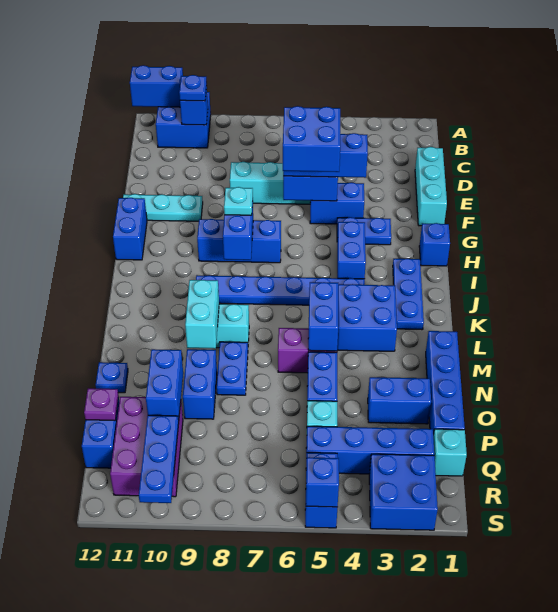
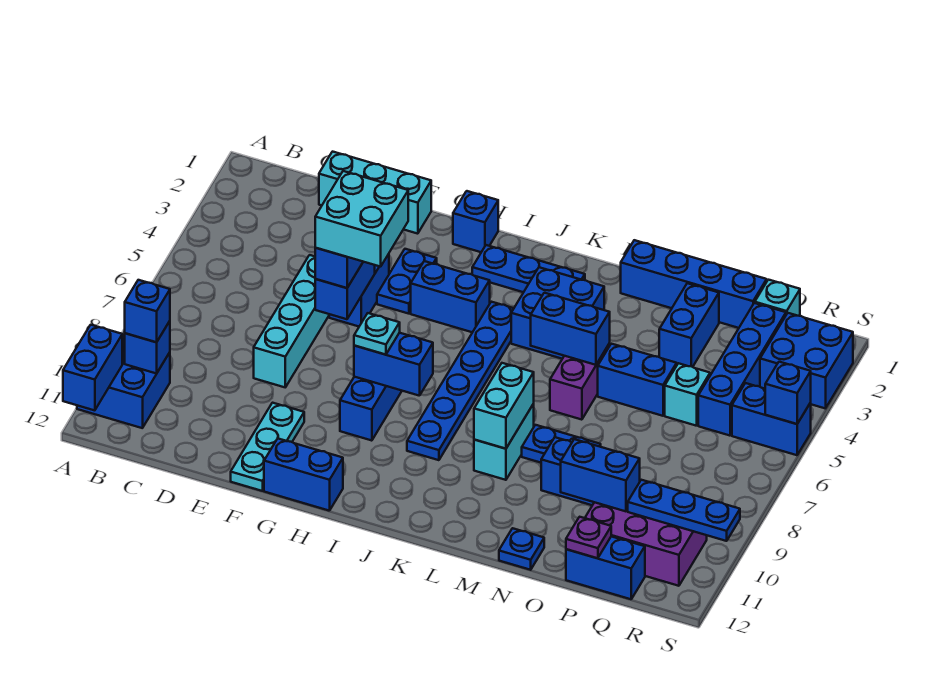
blue plate B10 level 3 -> blue brick B10 level 3
blue brick F5:G6 level 4 -> cyan brick F5:G6 level 4
cyan brick L9:M9 level 2 -> cyan brick L8:L9 level 2

